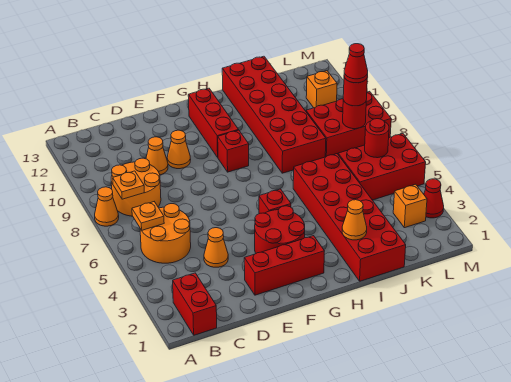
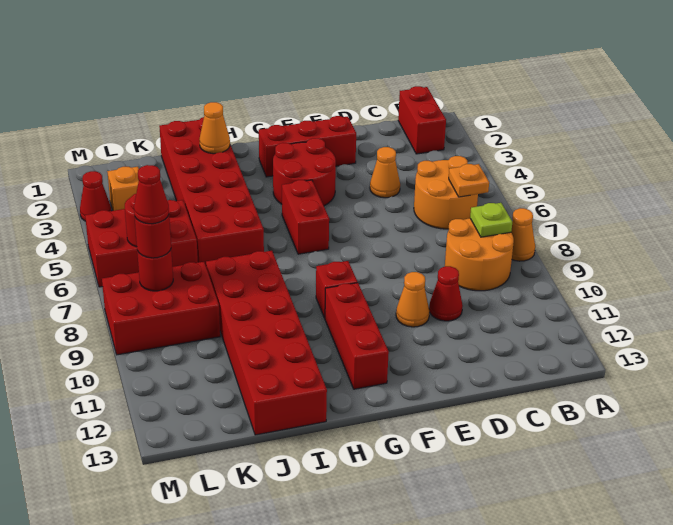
orange plate B8 level 2 -> lime plate B8 level 2
orange cone D10 level 1 -> red cone D10 level 1
red brick G5 level 1 -> red brick G5:G6 level 1
orange brick L11 level 1 -> none

